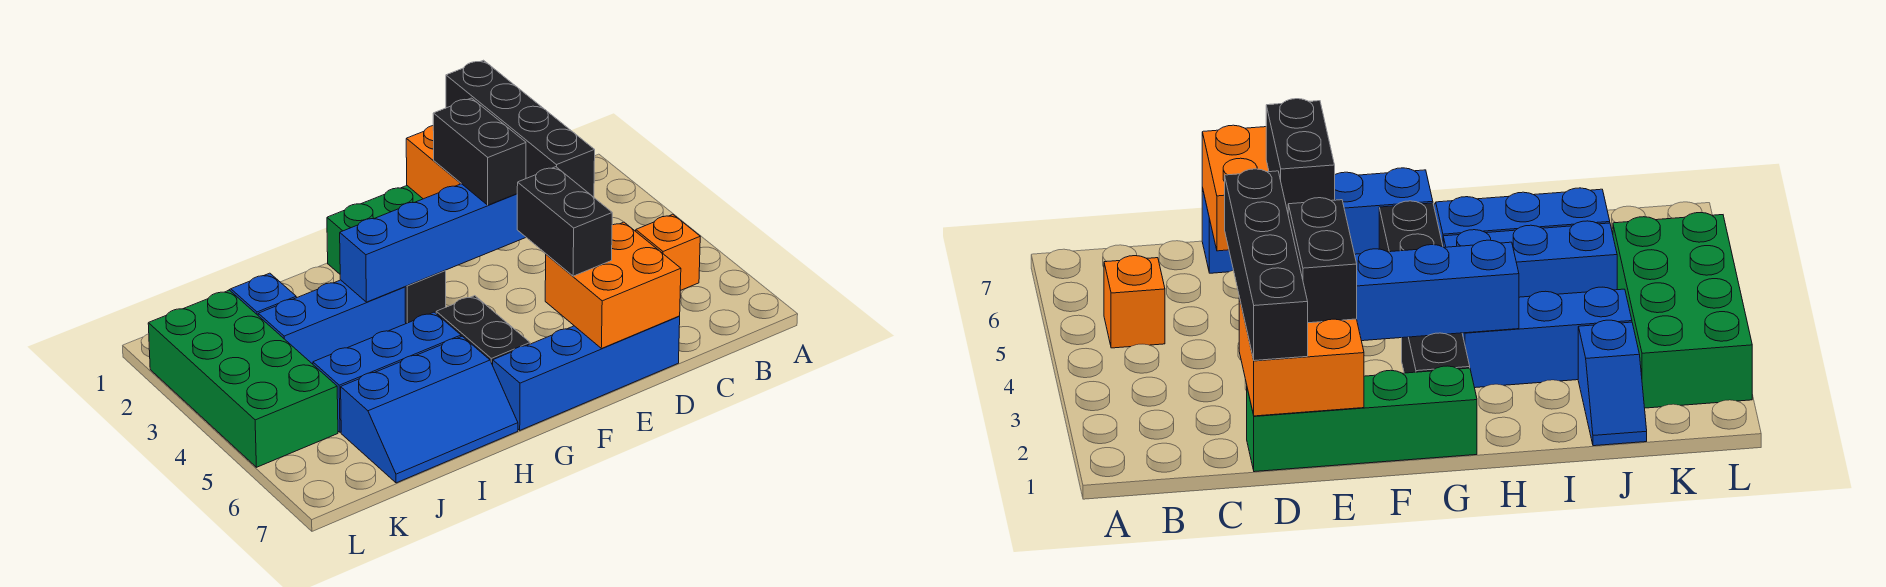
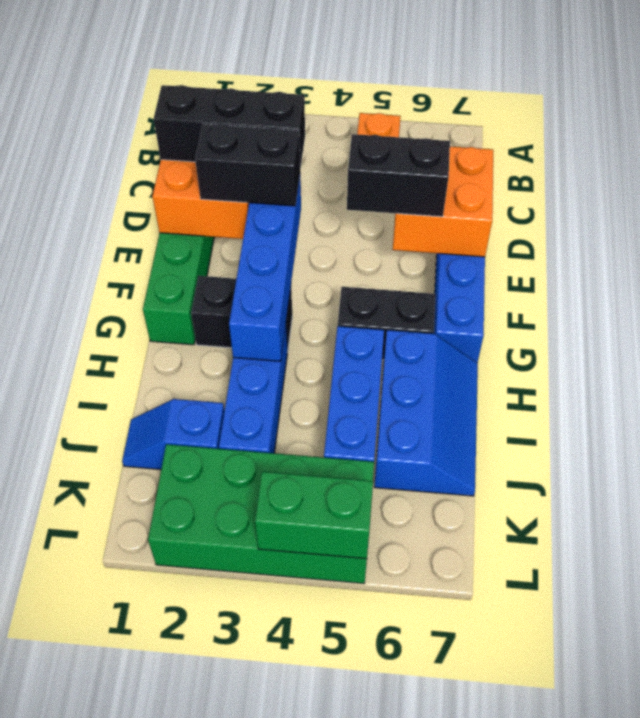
black brick D1:D4 level 3 -> black brick D1:D3 level 3
none -> green brick L4:L5 level 2

